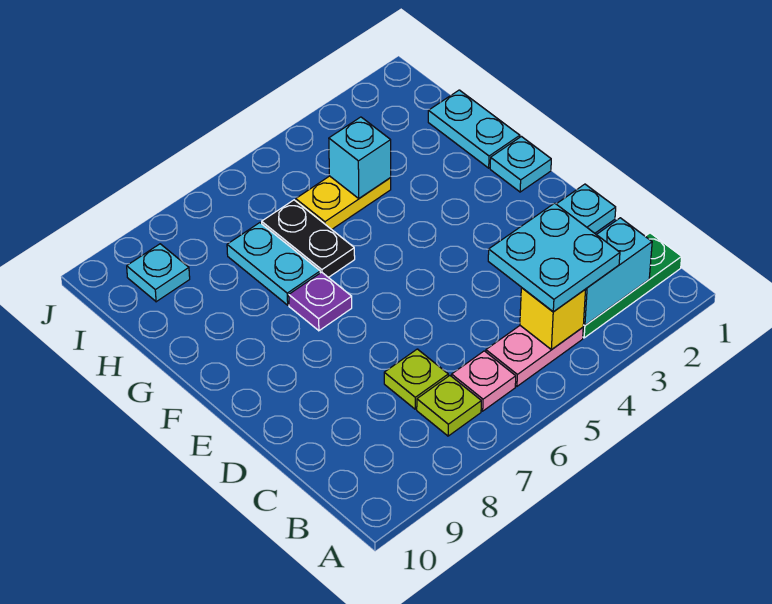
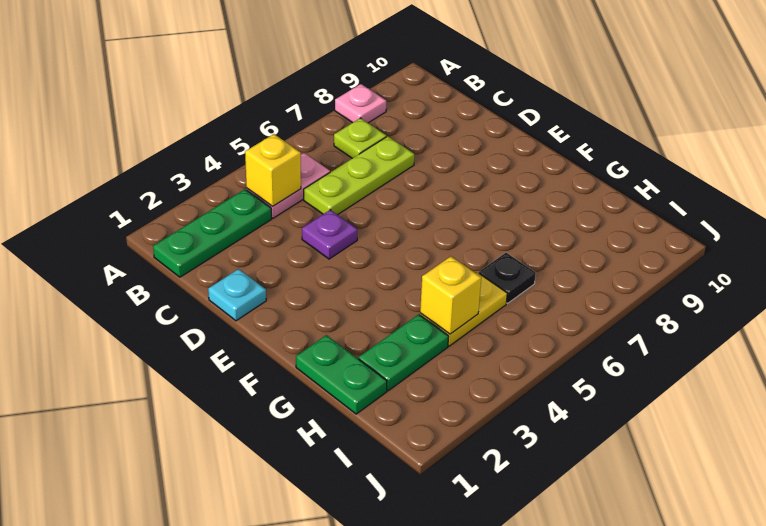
cyan brick B2:B3 level 2 -> none
cyan plate B3:C4 level 3 -> none
pink plate B6 level 1 -> pink plate A8 level 1
lime plate C7 level 1 -> lime plate C5:C7 level 1
cyan plate F1 level 1 -> none
purple plate F7 level 1 -> purple plate D4 level 1
cyan plate G1:H1 level 1 -> green plate G1:H1 level 1
black plate G6:H6 level 1 -> black plate H6 level 1
cyan plate G7:H7 level 1 -> none
none -> green plate H2:H3 level 1
cyan brick H4 level 2 -> yellow brick H4 level 2
cyan plate I9 level 1 -> none

